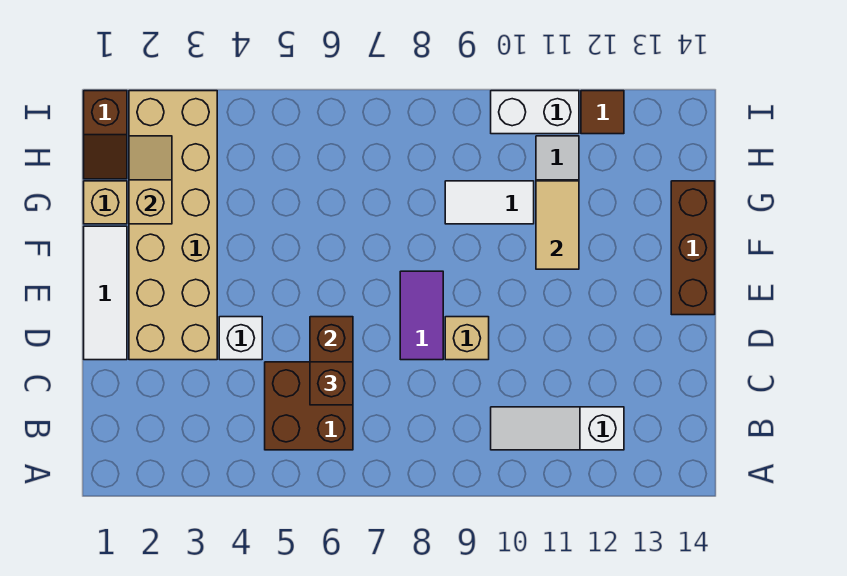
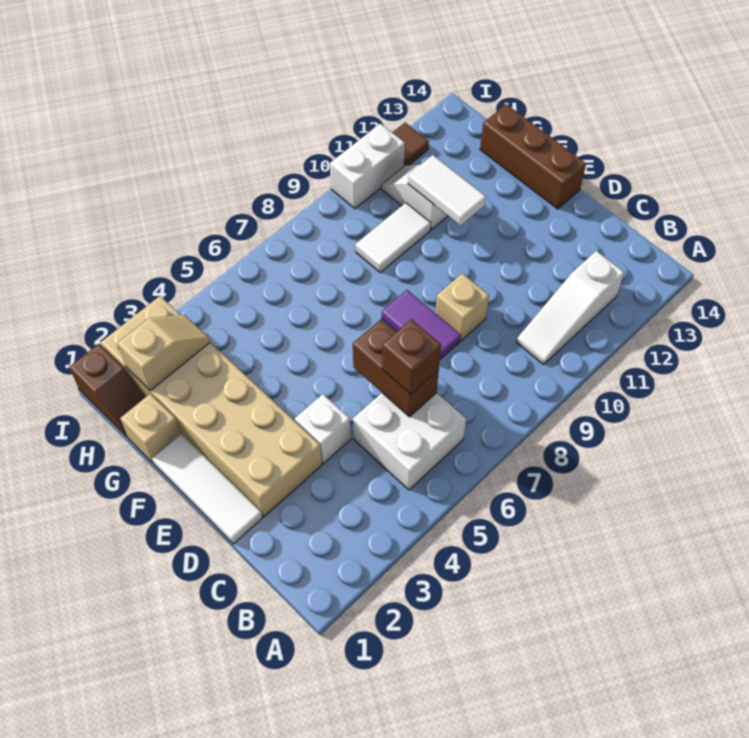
brown brick B5:C6 level 1 -> white brick B5:C6 level 1
tan tile F11:G11 level 2 -> white tile F11:G11 level 2
tan slope G2:H2 level 2 top G -> tan slope H2:H3 level 2 top 2

